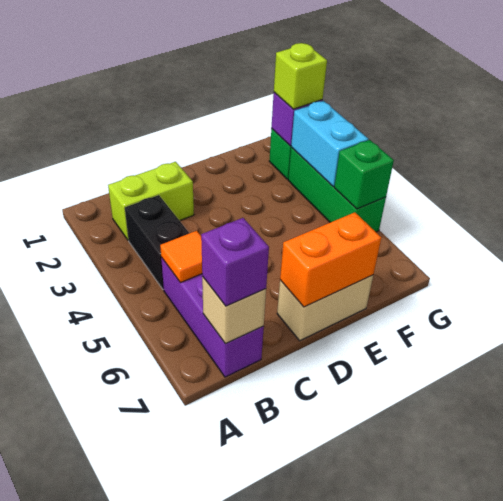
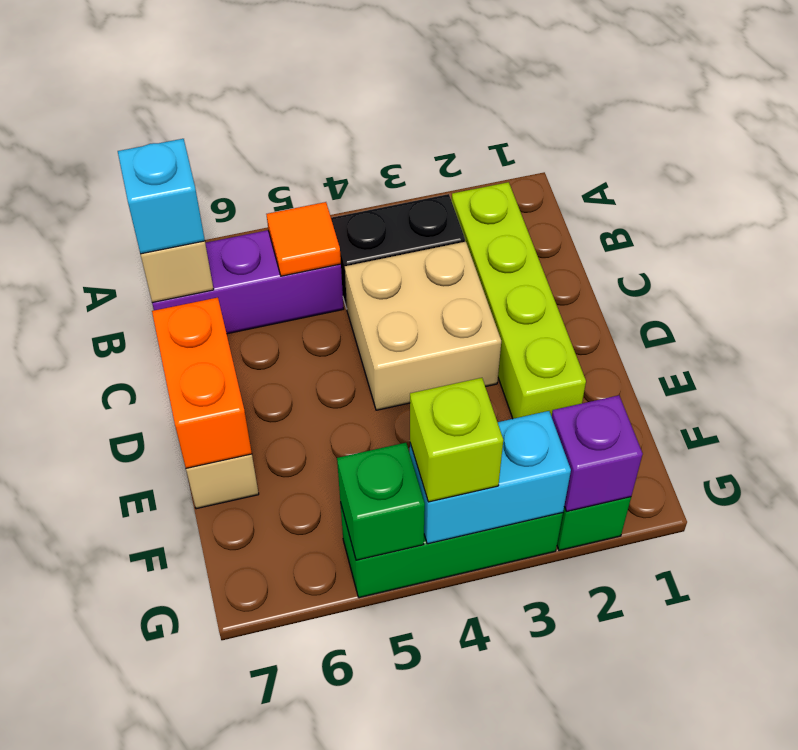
lime brick B2:C2 level 1 -> lime brick B2:E2 level 1
purple brick B7 level 3 -> cyan brick B7 level 3
none -> tan brick C3:D4 level 1
lime brick G2 level 3 -> lime brick G4 level 3

